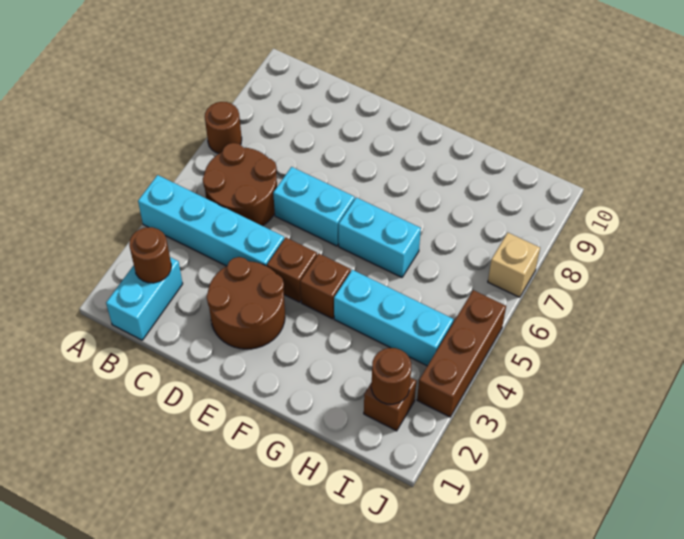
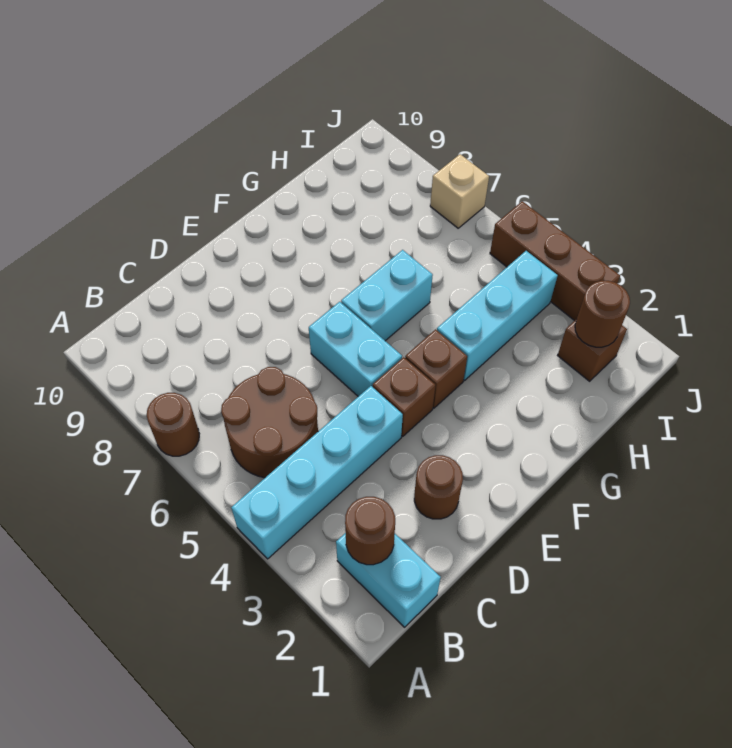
brown round brick D2:E3 level 1 -> brown round brick D2 level 1
cyan brick D6:E6 level 1 -> cyan brick E5:E6 level 1

